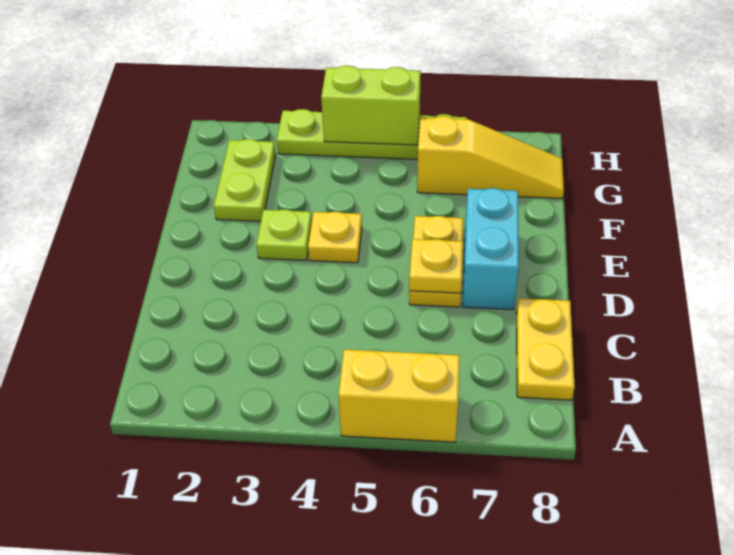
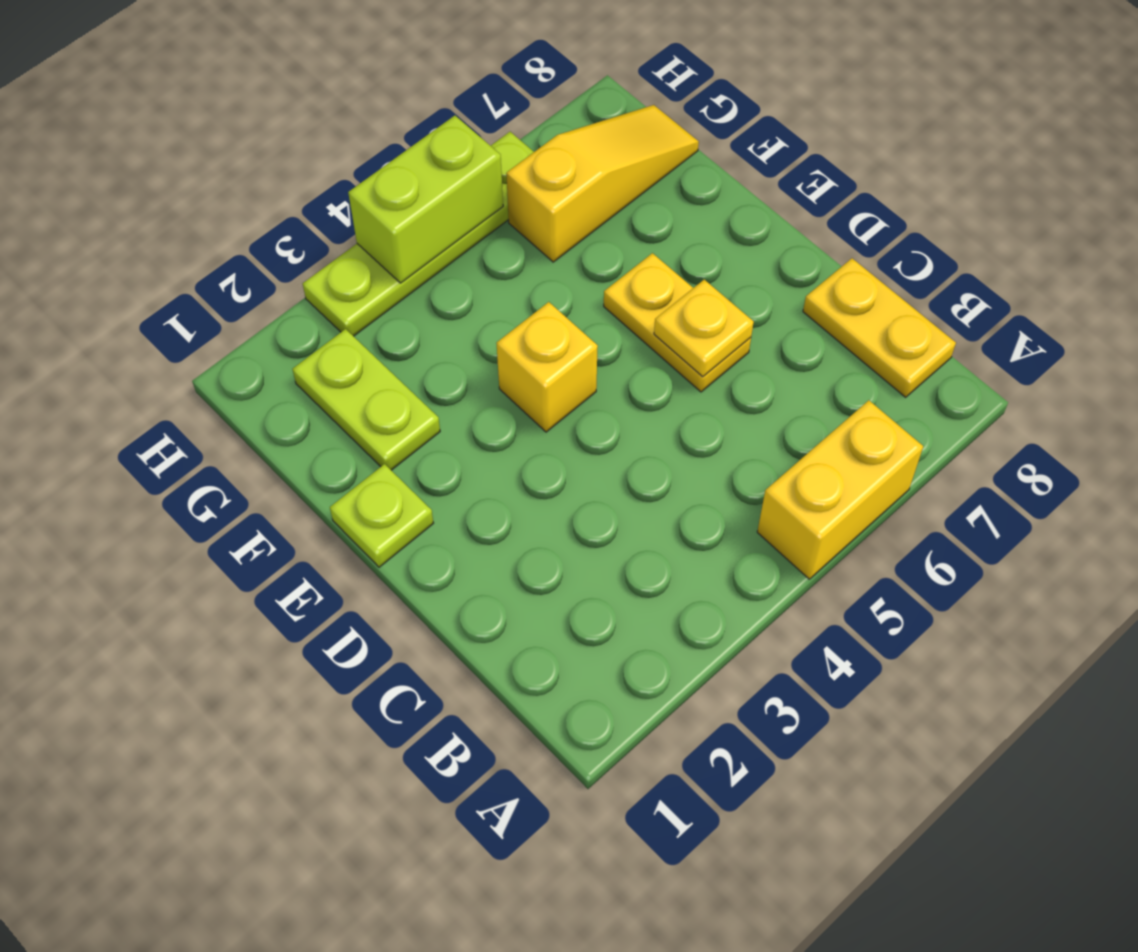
cyan brick D7:E7 level 1 -> none
lime plate E3 level 1 -> lime plate E1 level 1
yellow plate E4 level 1 -> yellow brick E4 level 1

